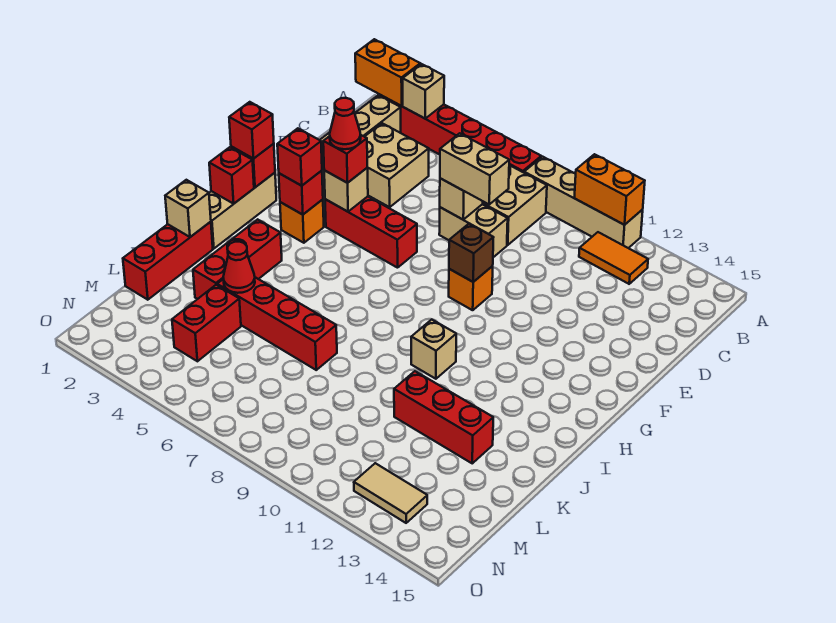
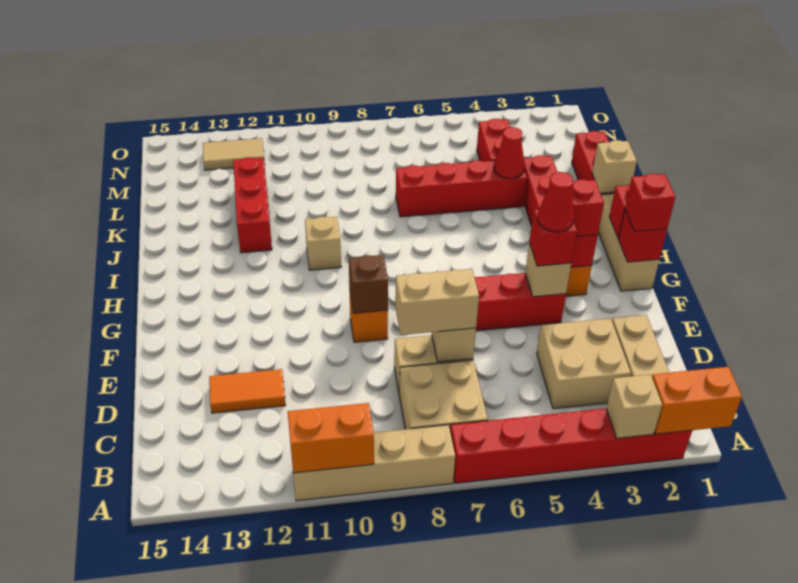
orange tile B11:B12 level 1 -> orange tile D12:D13 level 1
red brick K11:K13 level 1 -> red brick J12:L12 level 1

